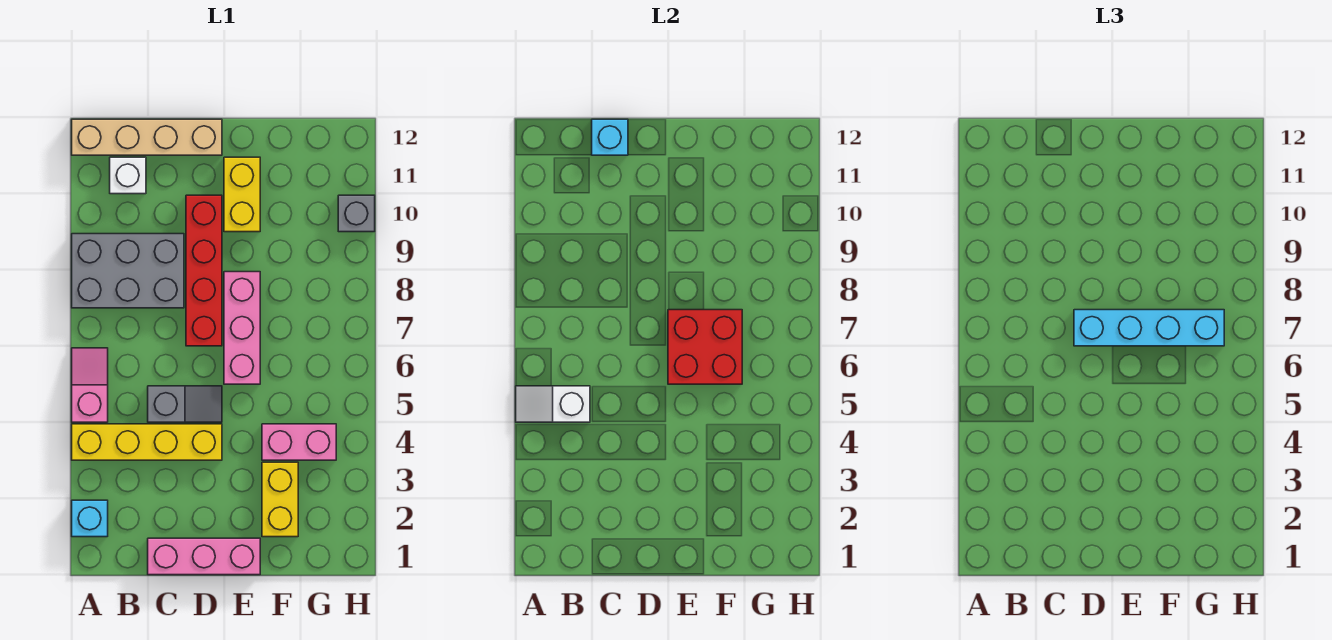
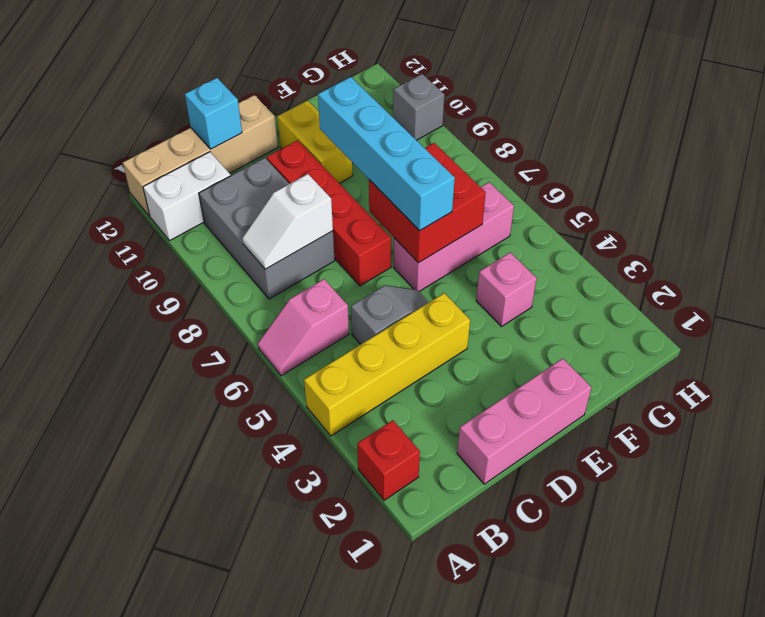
cyan brick A2 level 1 -> red brick A2 level 1
pink slope A5:A6 level 1 top 5 -> pink slope A6:B6 level 1 top B
white slope A5:B5 level 2 top B -> white slope B8:C8 level 2 top C
grey brick A8:C9 level 1 -> grey brick B8:C10 level 1
white brick B11 level 1 -> white brick A11:B11 level 1
cyan brick D7:G7 level 3 -> cyan brick E6:E9 level 3
pink brick E6:E8 level 1 -> pink brick E6:G6 level 1
yellow brick F2:F3 level 1 -> none
pink brick F4:G4 level 1 -> pink brick F4 level 1

